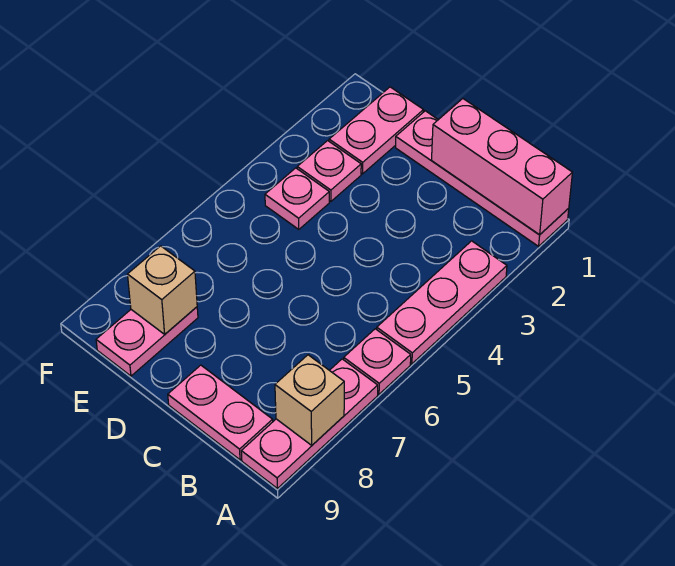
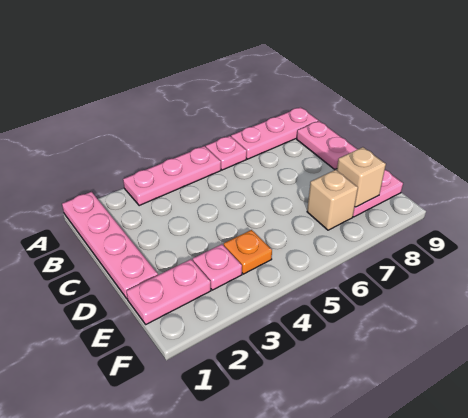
pink brick A1:C1 level 2 -> none
tan brick A8 level 2 -> tan brick E7 level 1
pink plate E4 level 1 -> orange plate E4 level 1

